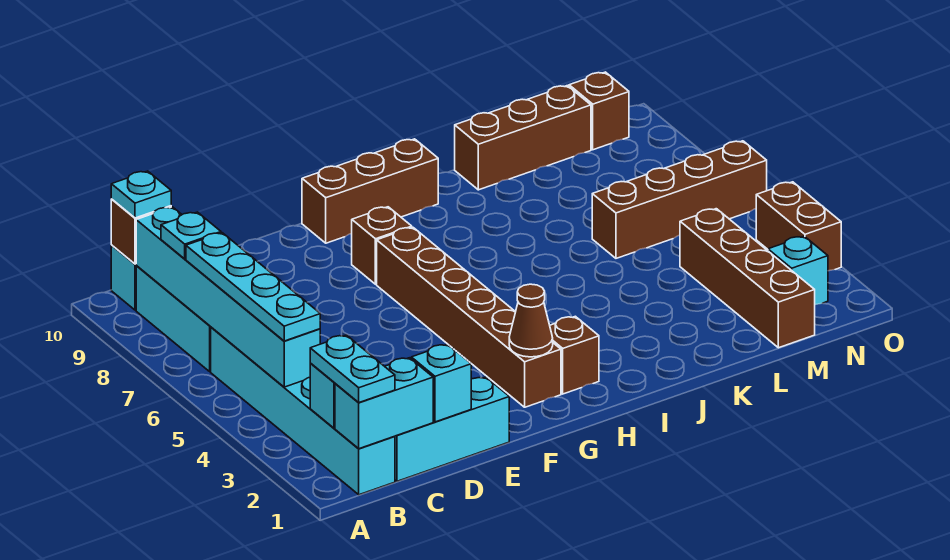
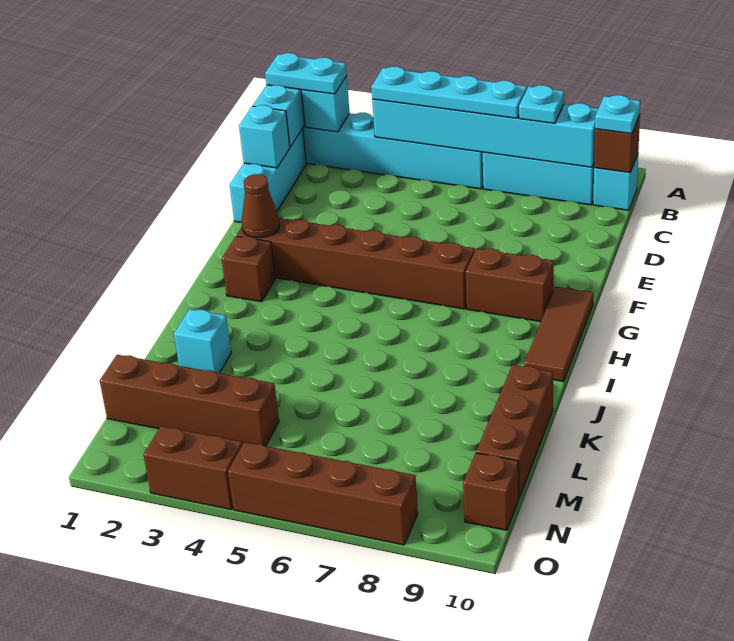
brown brick G8 level 1 -> brown brick G8:G9 level 1
brown brick G10:I10 level 1 -> brown tile G10:I10 level 1
brown brick L6:O6 level 1 -> brown brick O5:O8 level 1
cyan brick N2 level 1 -> cyan brick K2 level 1

